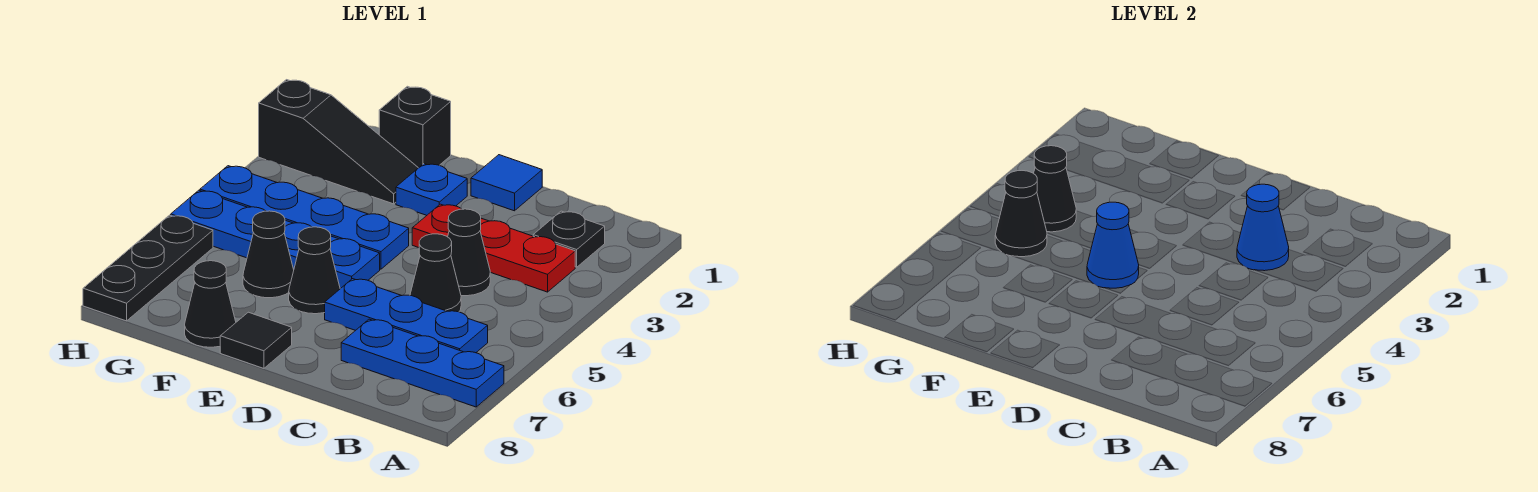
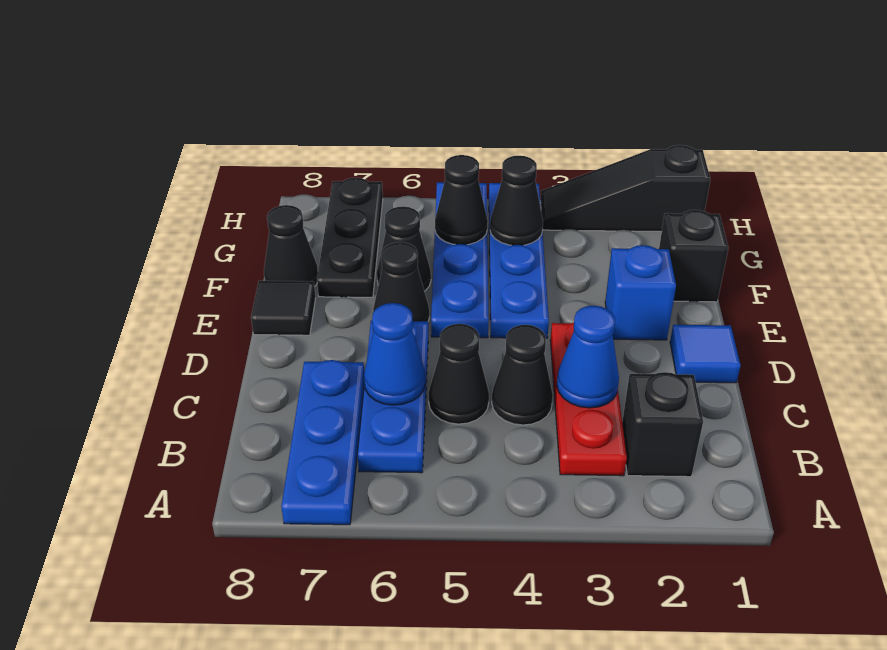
black plate B2 level 1 -> black brick B2 level 1
blue plate E2 level 1 -> blue brick E2 level 1
blue cone E5 level 2 -> blue cone C6 level 2
black slope F2:H2 level 1 top H -> black slope H1:H3 level 1 top 1
black plate H6:H8 level 1 -> black plate F7:H7 level 1

